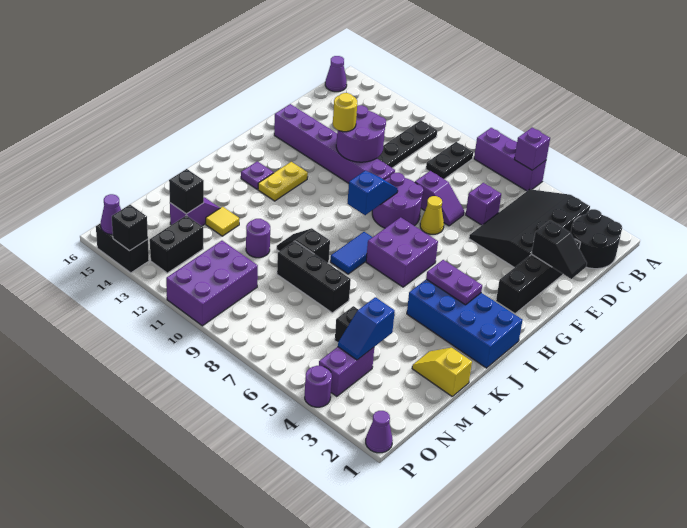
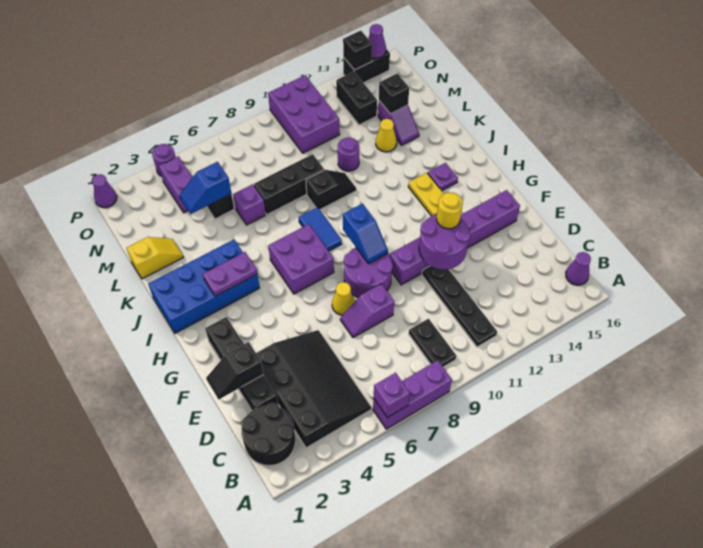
purple brick D6 level 1 -> purple brick L6 level 1
yellow tile L13 level 1 -> yellow cone L13 level 1
blue slope M4:N4 level 2 top M -> blue slope M4:M5 level 2 top 5

